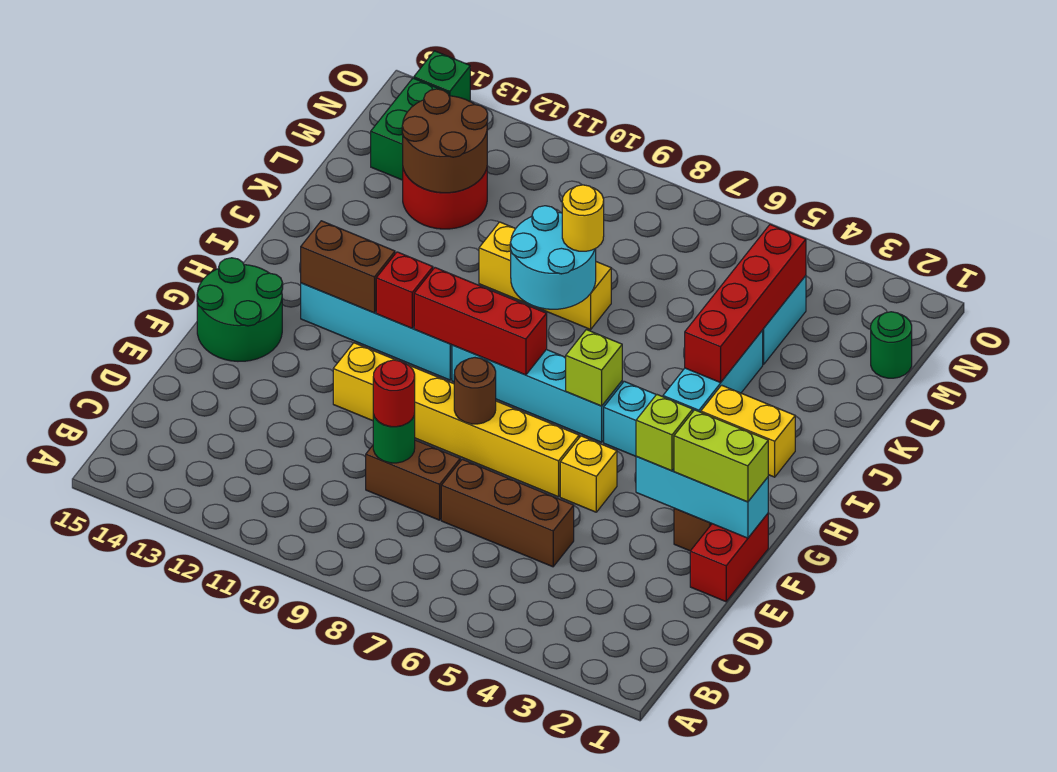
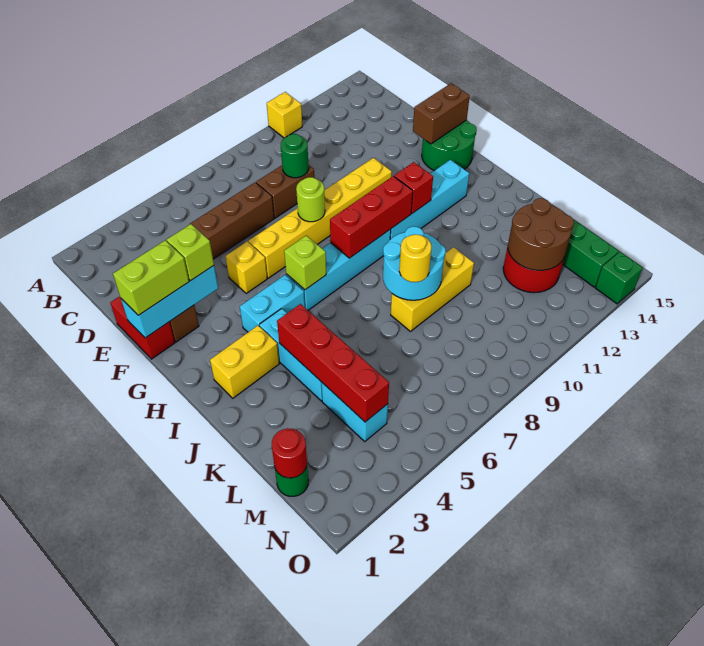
none -> yellow brick A11 level 1
red round brick D9 level 3 -> red round brick M1 level 2
brown round brick F8 level 2 -> lime round brick F8 level 2
brown brick H12:H13 level 2 -> brown brick F14:F15 level 2

